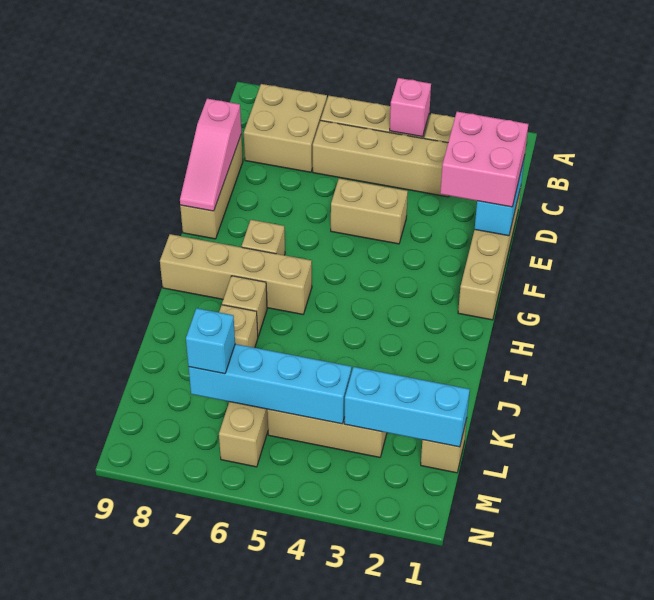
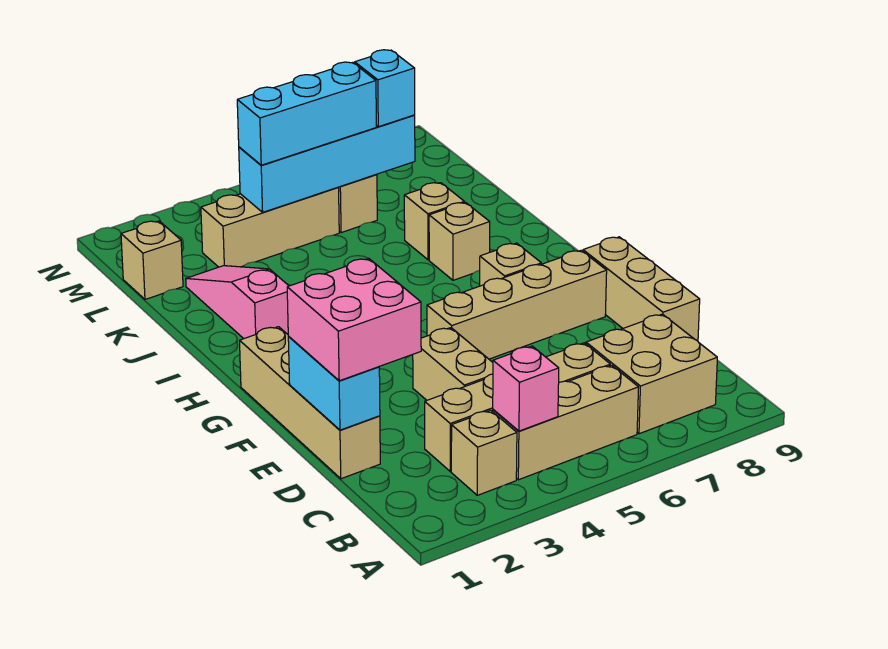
pink slope D9:F9 level 2 top D -> pink slope I2:K2 level 1 top I
tan brick E4:E5 level 1 -> tan brick D4:E4 level 1
tan brick H6:H9 level 1 -> tan brick F5:F8 level 1
cyan brick L1:L3 level 2 -> cyan brick L4:L6 level 3

